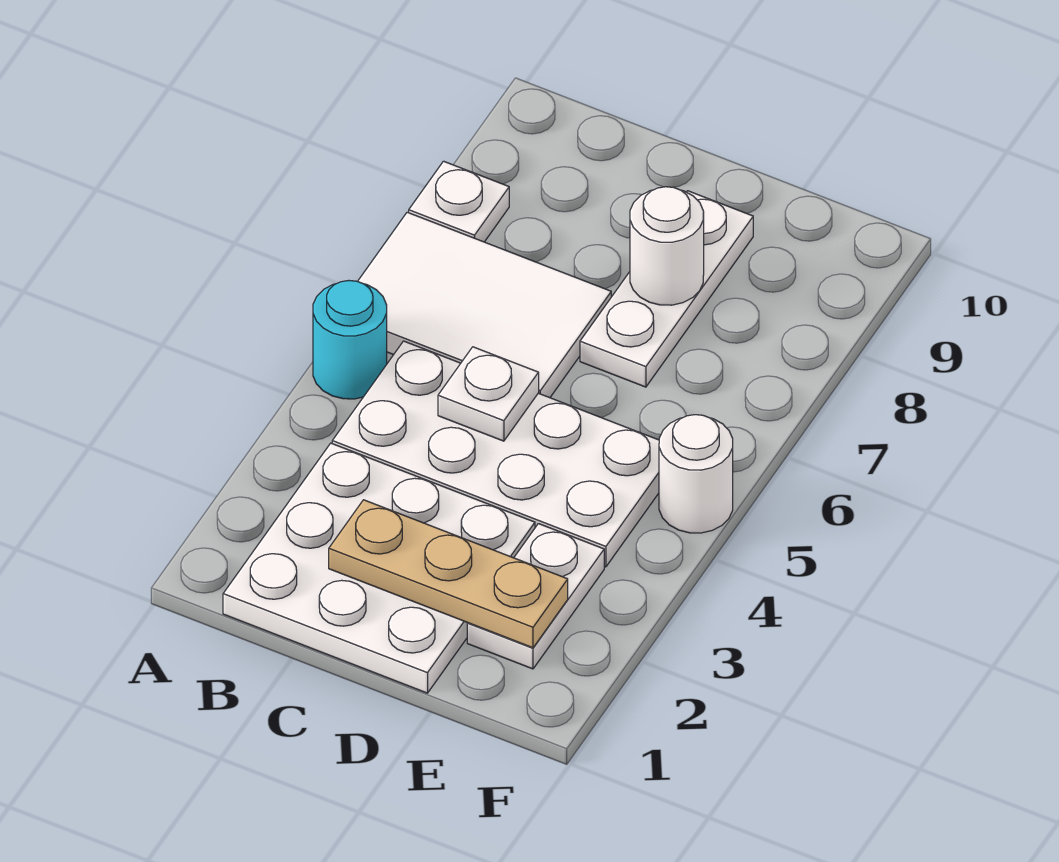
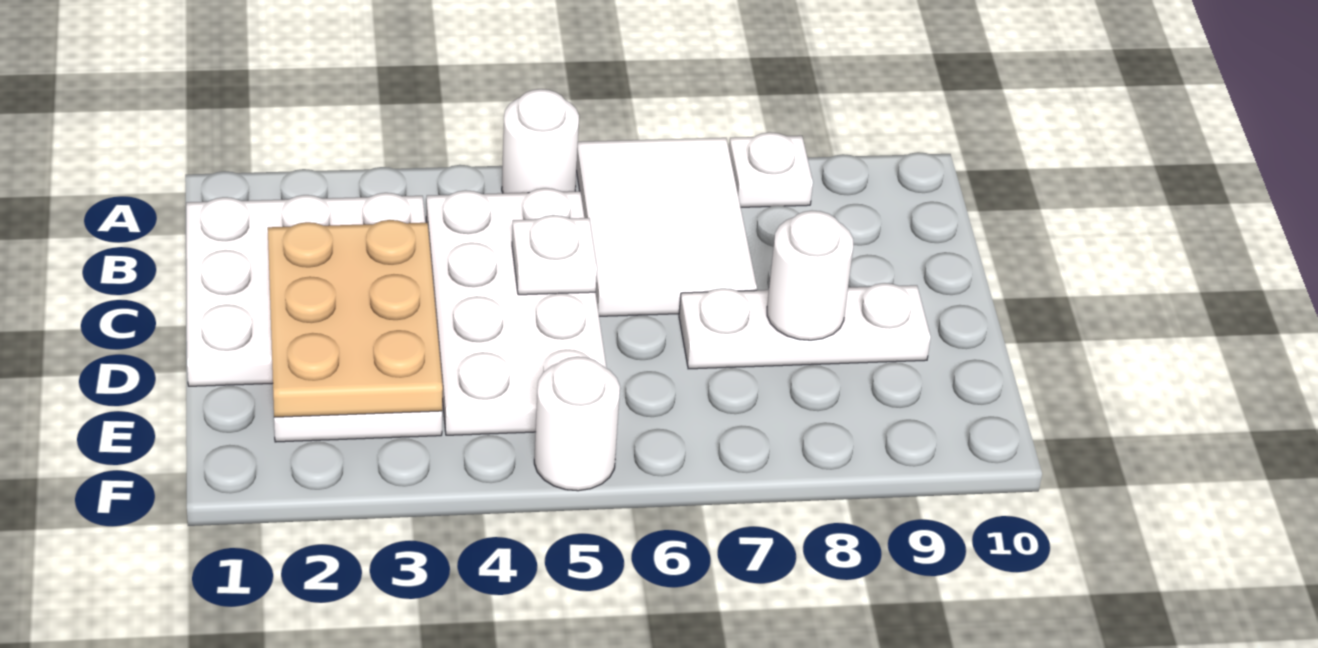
cyan round brick A5 level 1 -> white round brick A5 level 1
tan plate C2:E2 level 2 -> tan plate C2:E3 level 2

